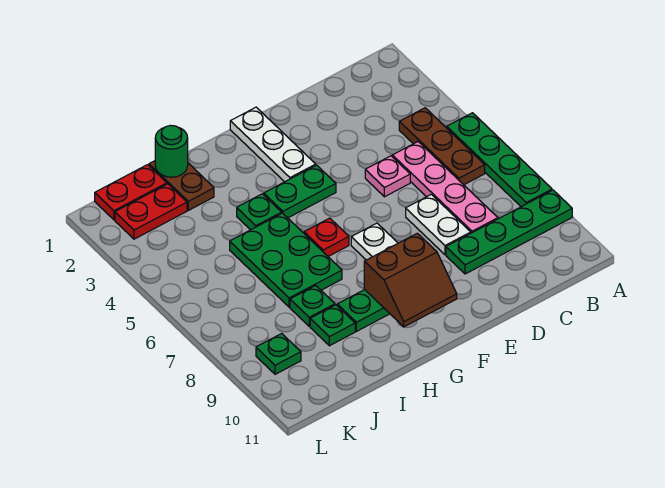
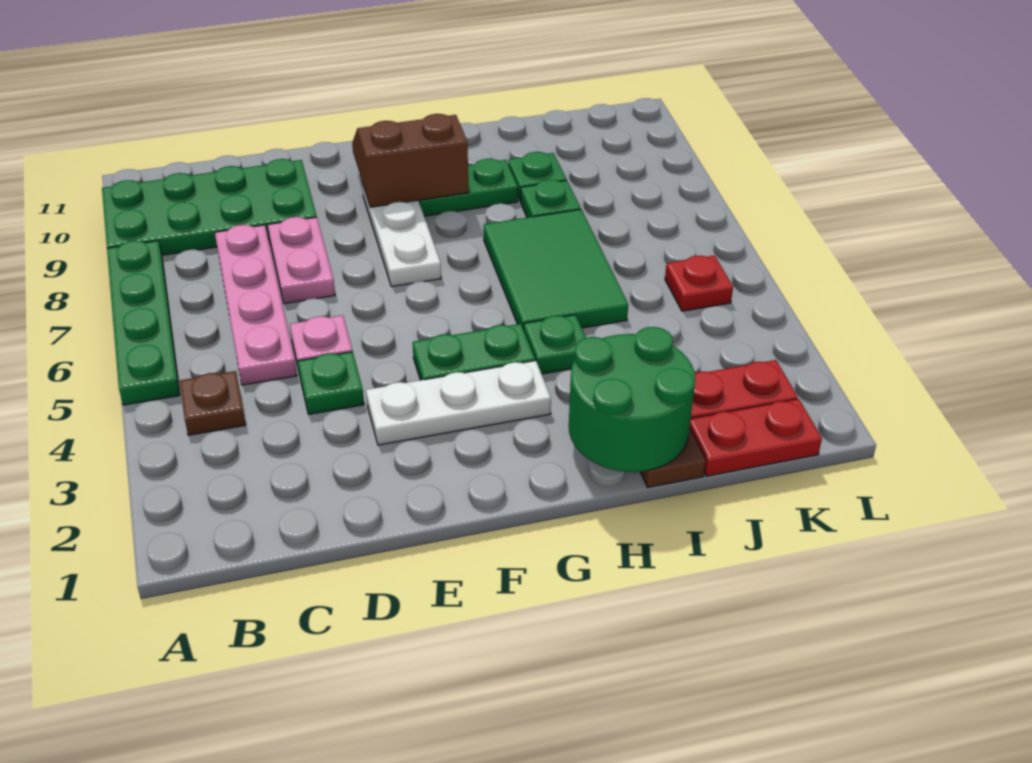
green plate A9:D9 level 1 -> green plate A9:D10 level 1
brown plate B4:B6 level 1 -> brown plate B4 level 1
white plate D7:D8 level 1 -> pink plate D7:D8 level 1
white plate F1:F3 level 1 -> white plate E3:G3 level 1
red plate G6 level 1 -> red plate K5 level 1
green plate H5:I7 level 1 -> green tile H5:I7 level 1
green round brick I1 level 2 -> green round brick H1:I2 level 2
green plate K9 level 1 -> green plate D4 level 1

